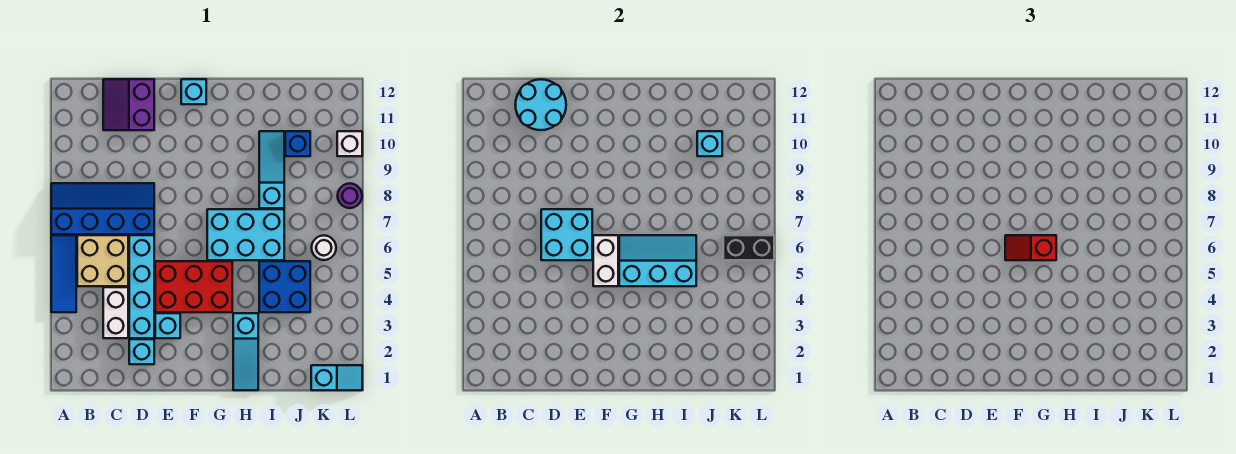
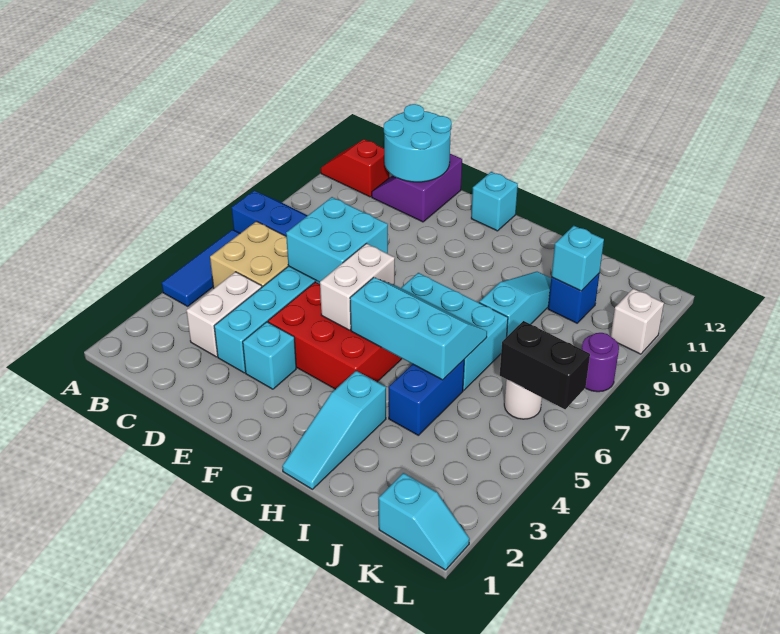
cyan brick D2 level 1 -> none
red slope F6:G6 level 3 top G -> red slope A11:B11 level 1 top B
blue brick I4:J5 level 1 -> blue brick I4:I5 level 1

